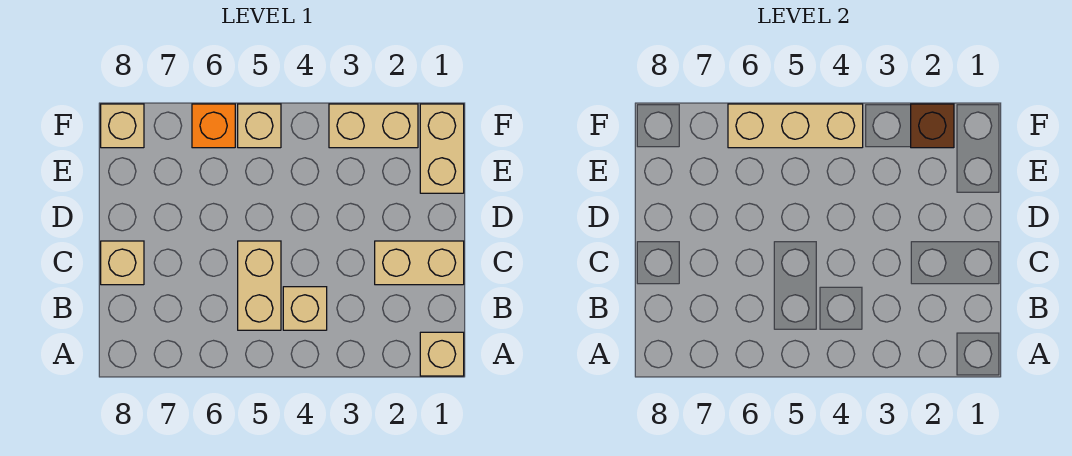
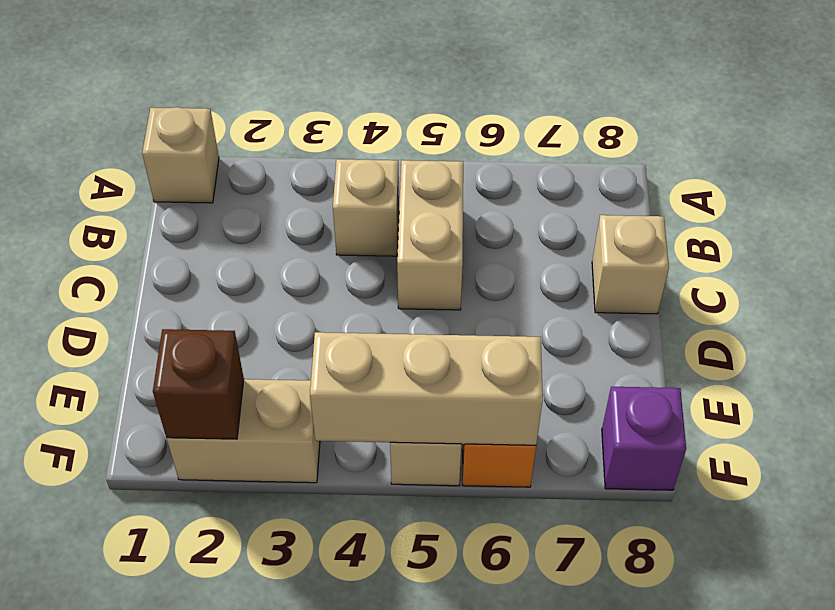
tan brick C1:C2 level 1 -> none
tan brick E1:F1 level 1 -> none
tan brick F8 level 1 -> purple brick F8 level 1

